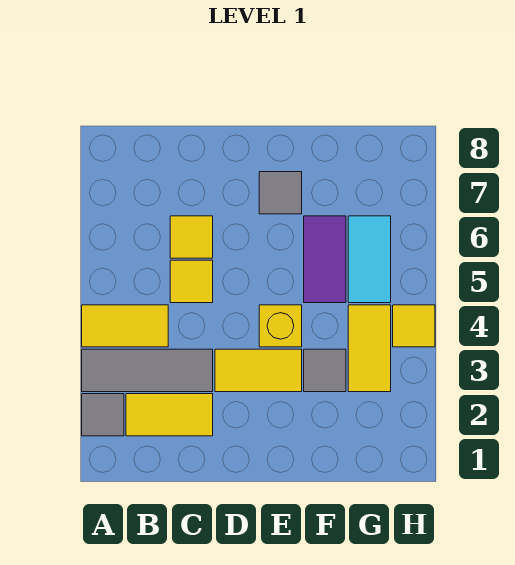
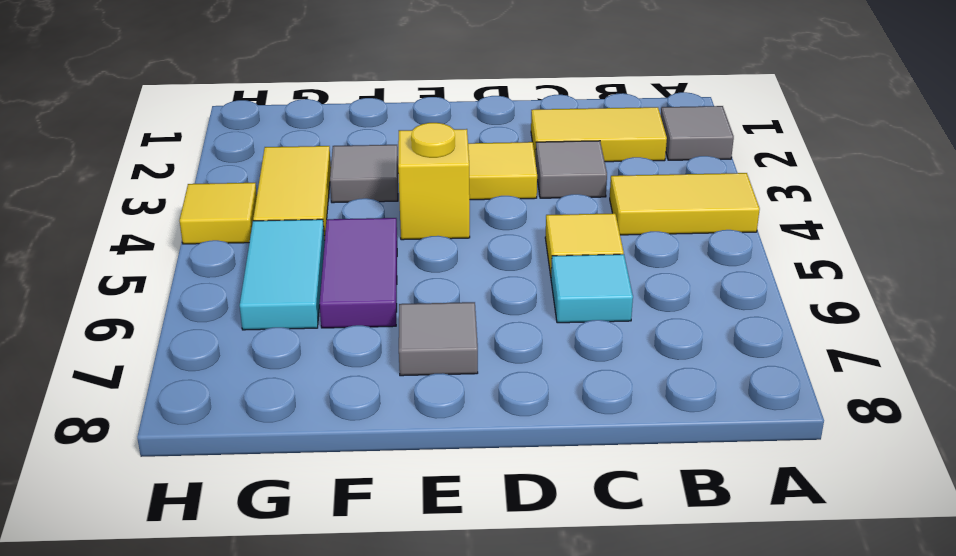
grey tile A3:C3 level 1 -> grey tile C3 level 1
yellow tile C6 level 1 -> cyan tile C6 level 1

